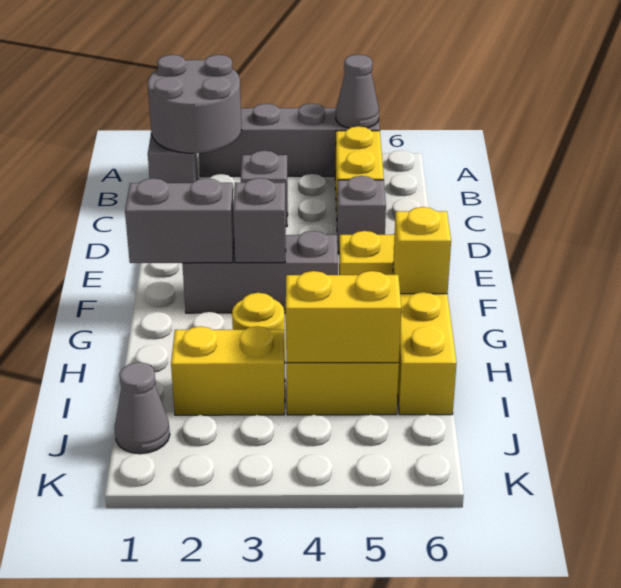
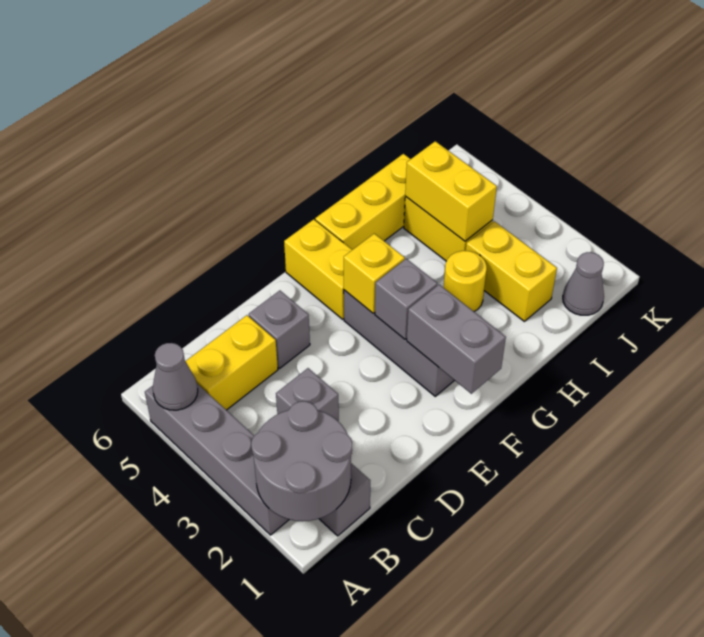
yellow brick G6 level 2 -> yellow brick F4 level 2

